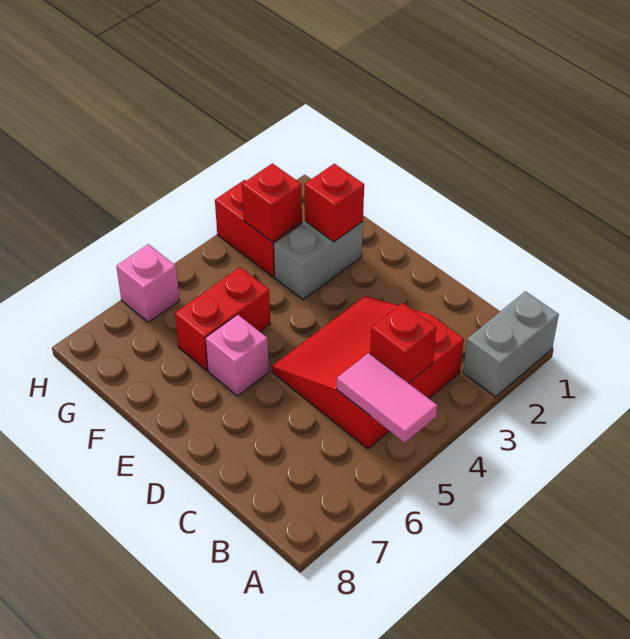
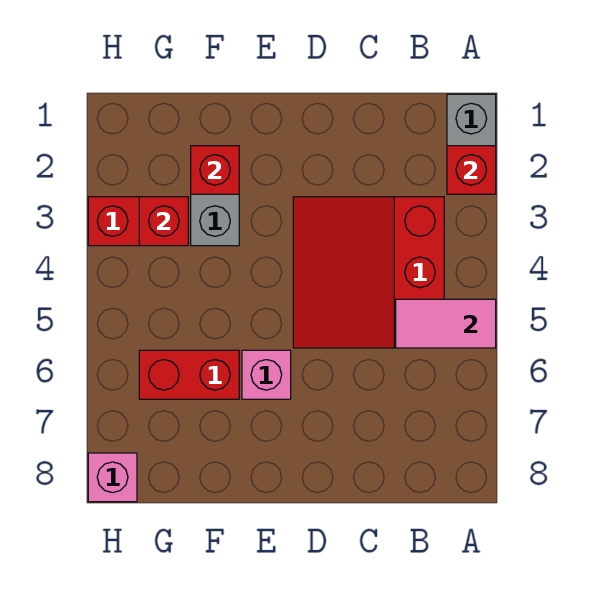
red brick B4 level 2 -> red brick A2 level 2
red brick F5:F6 level 1 -> red brick F6:G6 level 1
pink brick H6 level 1 -> pink brick H8 level 1

